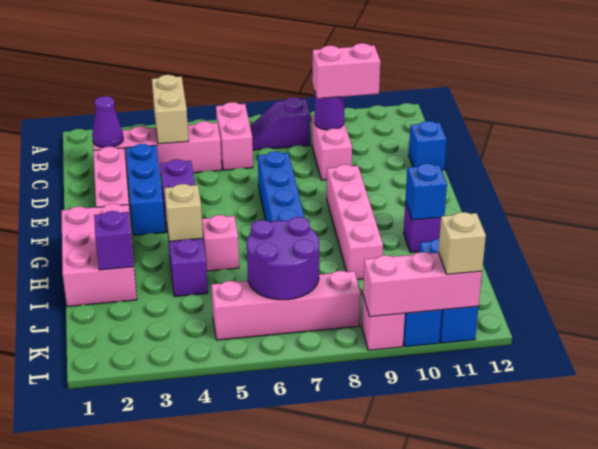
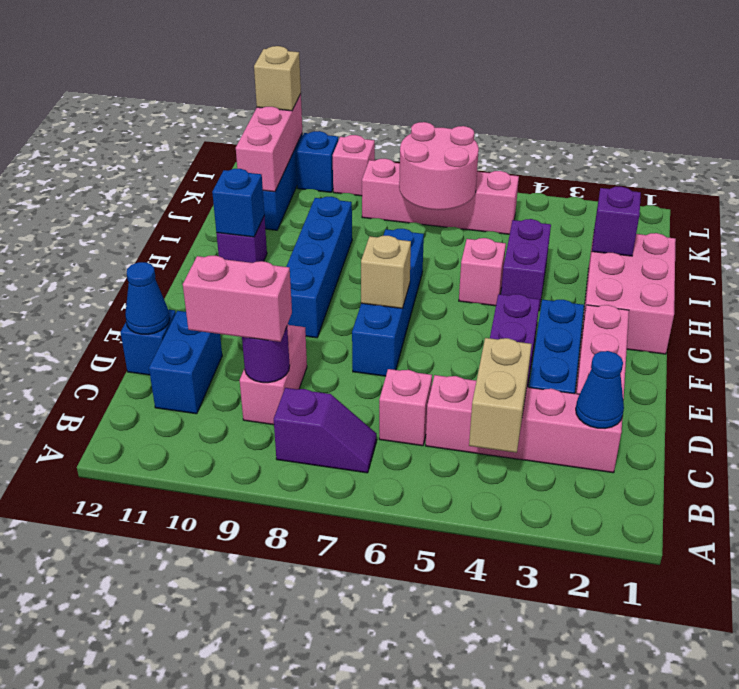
pink brick B6:C6 level 1 -> pink brick C6 level 1
purple cone C2 level 2 -> blue cone C2 level 2
none -> blue brick C11:D11 level 1
none -> blue cone D12 level 2
pink brick F9:I9 level 1 -> blue brick F9:I9 level 1
tan brick H4 level 2 -> tan brick F7 level 2
purple round brick J6:K7 level 2 -> pink round brick J6:K7 level 2
pink brick L9:L11 level 2 -> pink brick J11:L11 level 2

